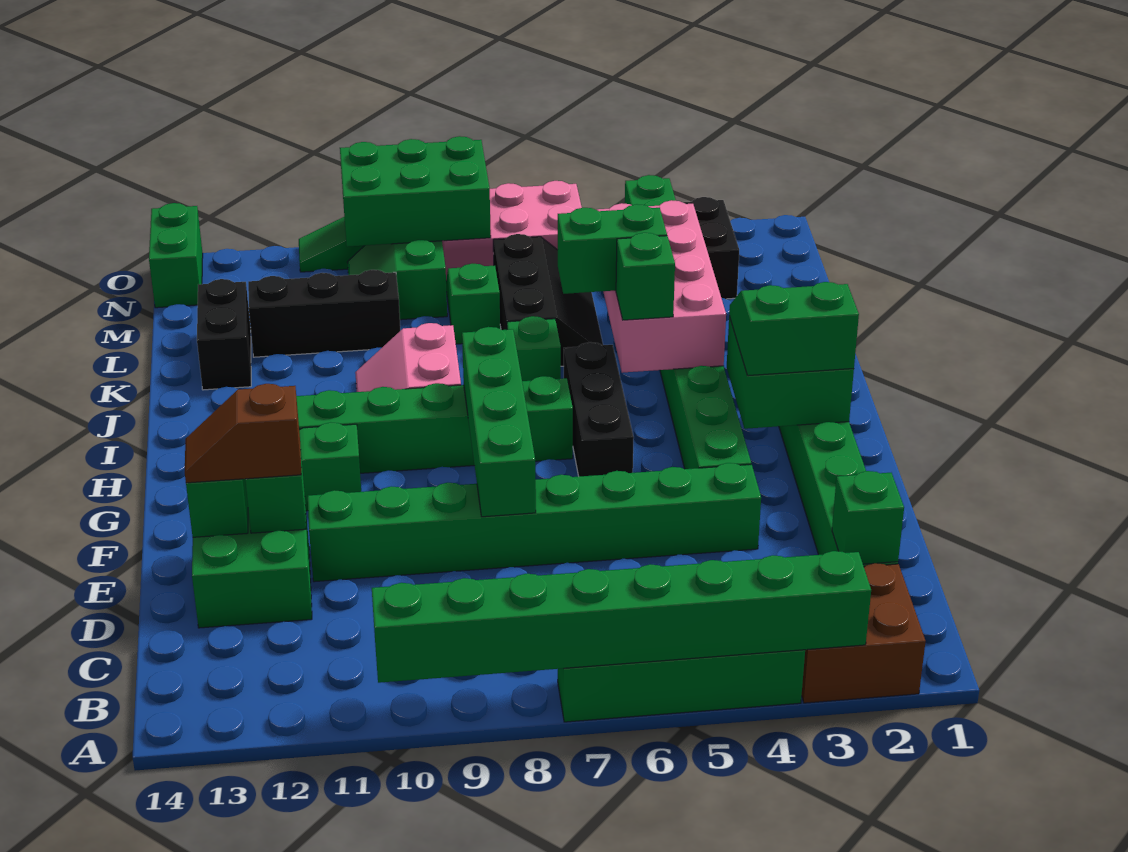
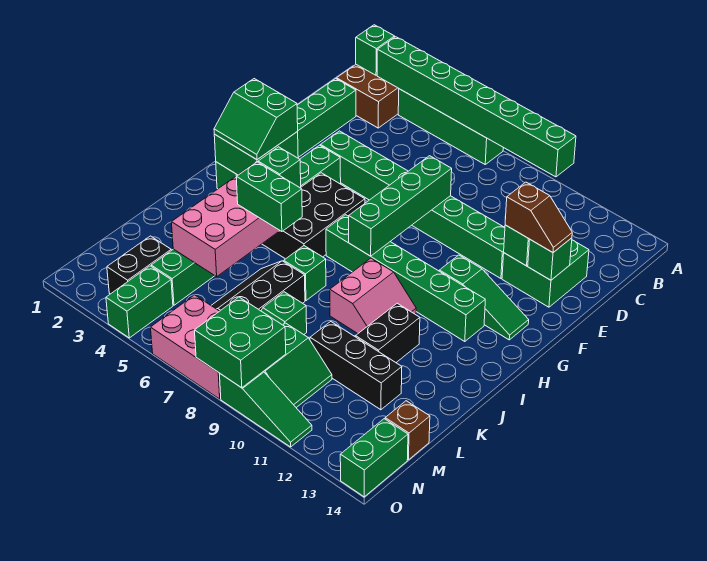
green brick C2 level 2 -> green brick A2 level 2
black brick G6:I6 level 1 -> black brick G5:I6 level 1
black brick K13:L13 level 1 -> black brick J11:K11 level 1
none -> brown brick M14 level 1
green brick N8:O10 level 2 -> green brick N8:O9 level 2

